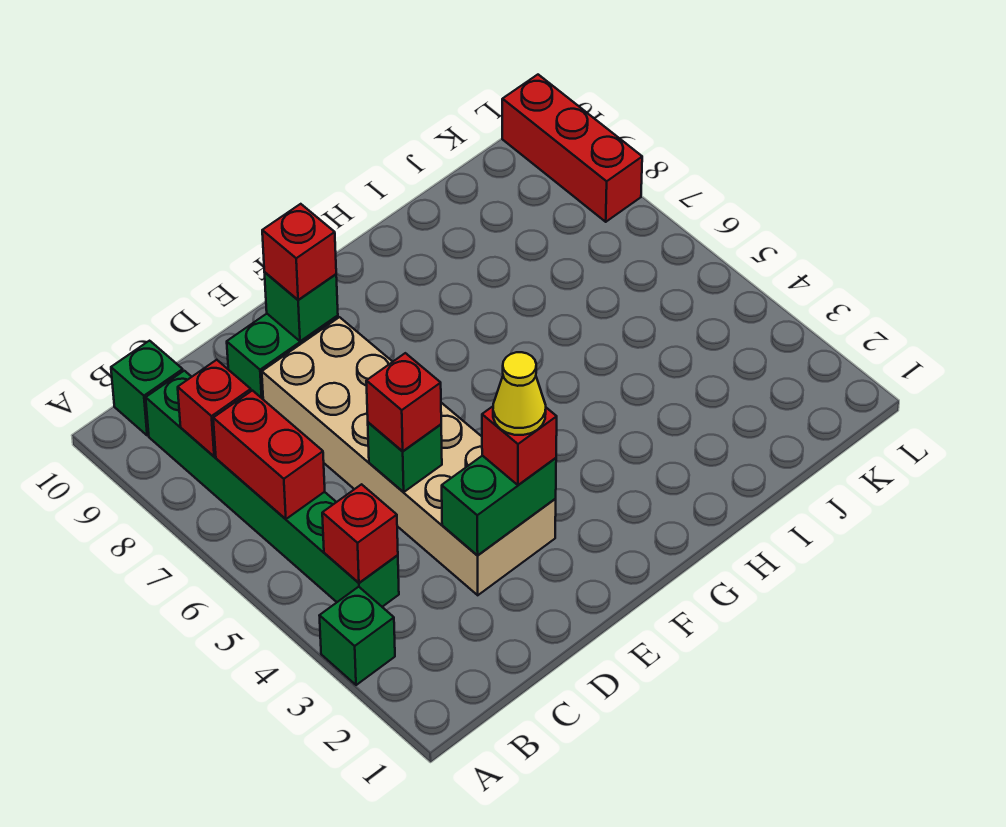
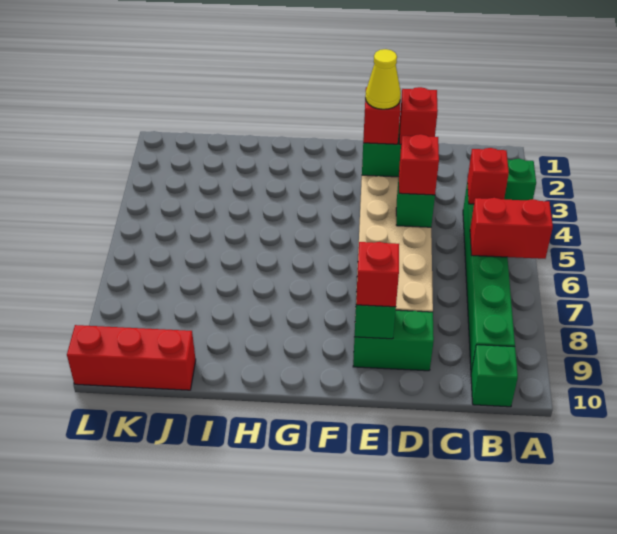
red brick B6:B7 level 2 -> red brick A6:B6 level 2
red brick B8 level 2 -> red brick D3 level 3
red brick L8:L10 level 1 -> red brick J10:L10 level 1

